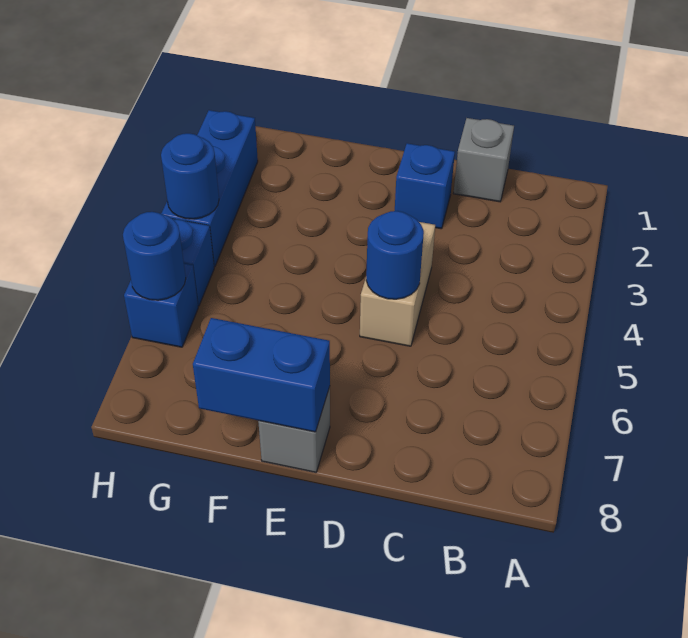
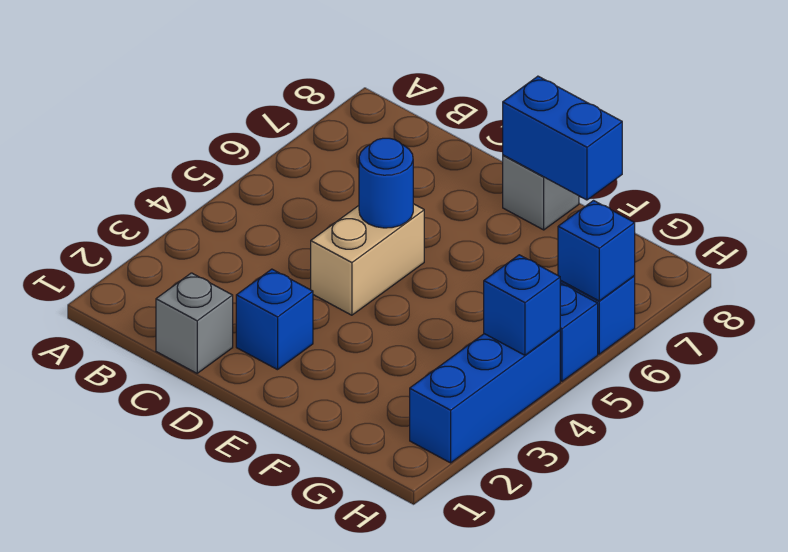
blue round brick H4 level 2 -> blue brick H4 level 2
blue round brick H6 level 2 -> blue brick H6 level 2

